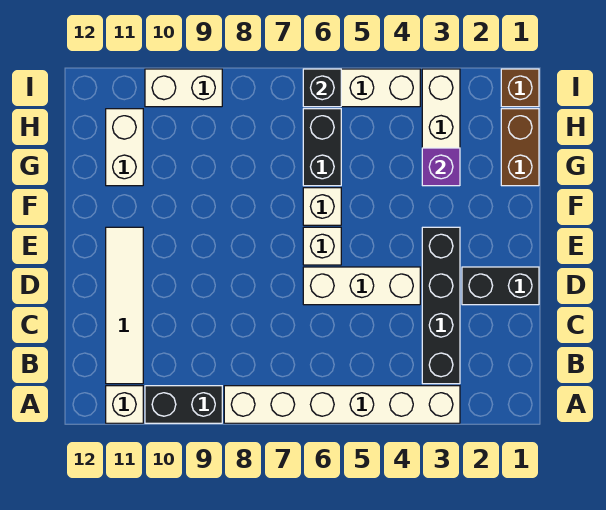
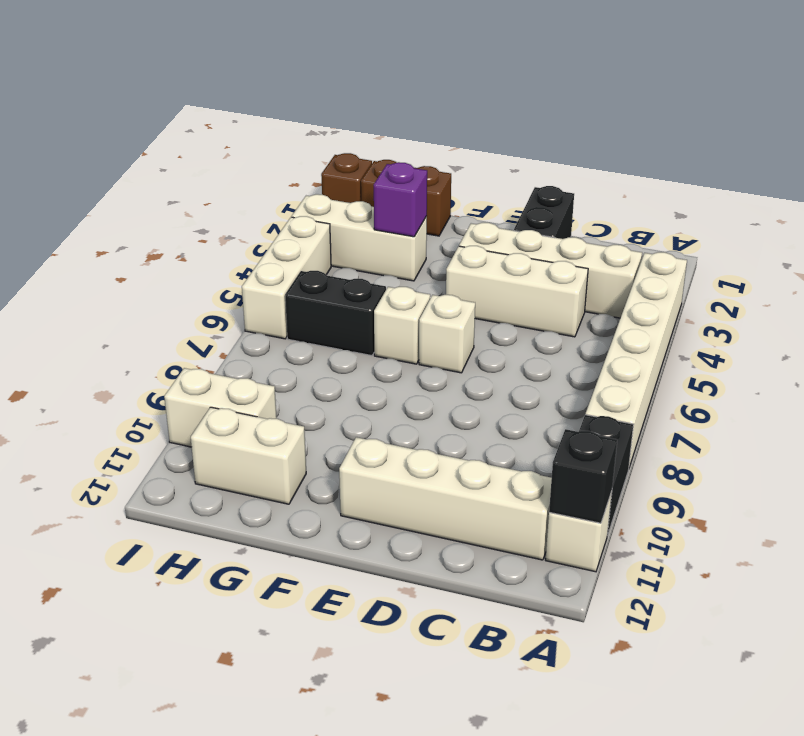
black brick B3:E3 level 1 -> white brick B3:E3 level 1
white tile B11:E11 level 1 -> white brick B11:E11 level 1
white brick D4:D6 level 1 -> white brick C4:E4 level 1
black brick I6 level 2 -> black brick A11 level 2
white brick I9:I10 level 1 -> white brick H10:I10 level 1

